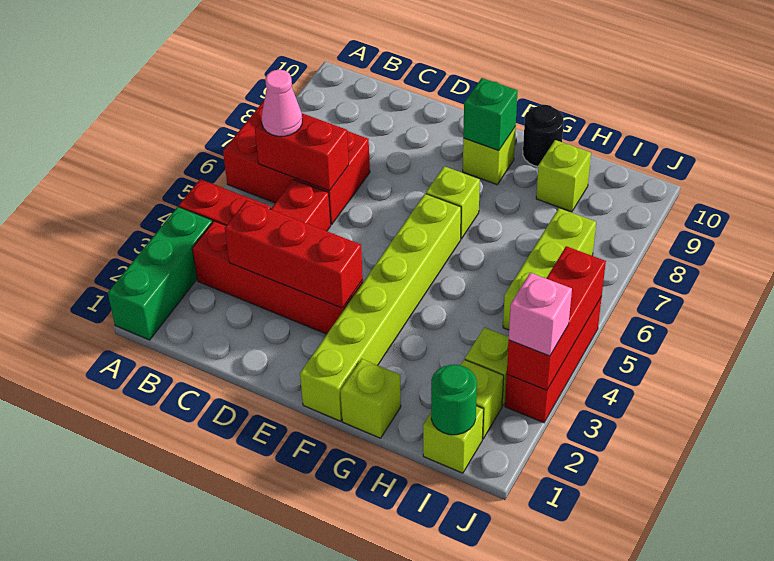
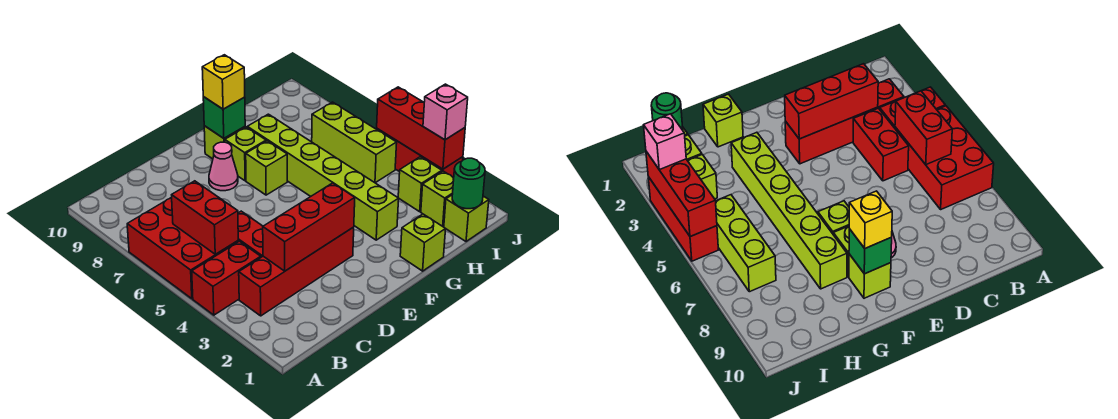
green brick A1:A3 level 1 -> none
red brick A6:C7 level 1 -> red brick A5:B7 level 1
red brick B6:C6 level 2 -> red brick B5:B6 level 2
pink cone B6 level 3 -> pink cone E8 level 1
lime brick F1:F6 level 1 -> lime brick G3:G8 level 1
none -> yellow brick F9 level 3
black round brick G10 level 1 -> none
lime brick H9 level 1 -> lime brick F8 level 1

